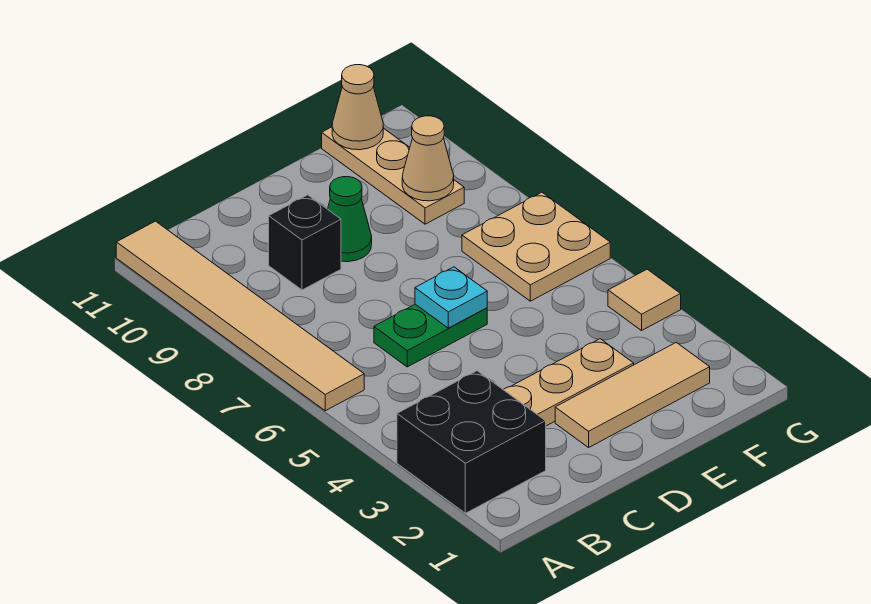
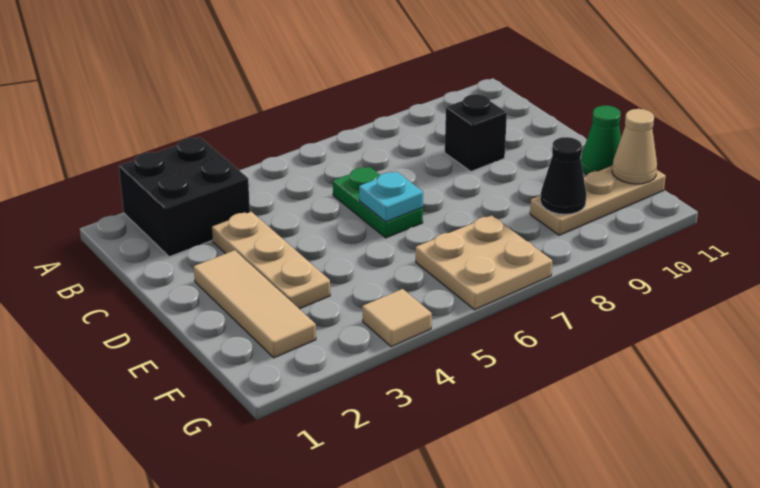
tan tile A6:A11 level 1 -> none
green cone D9 level 1 -> green cone E11 level 1
tan cone F9 level 2 -> black cone F9 level 2

